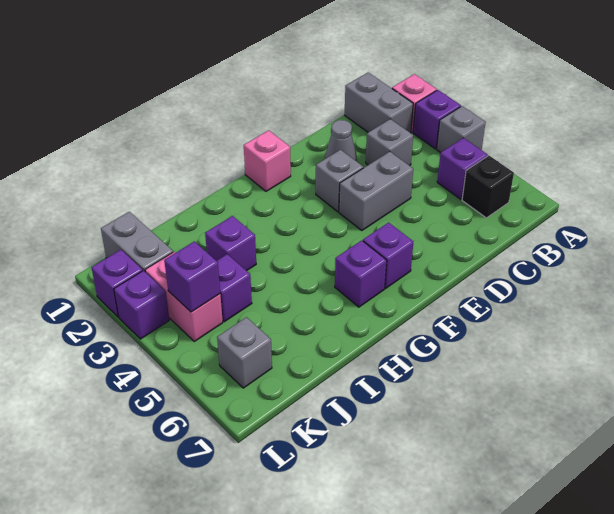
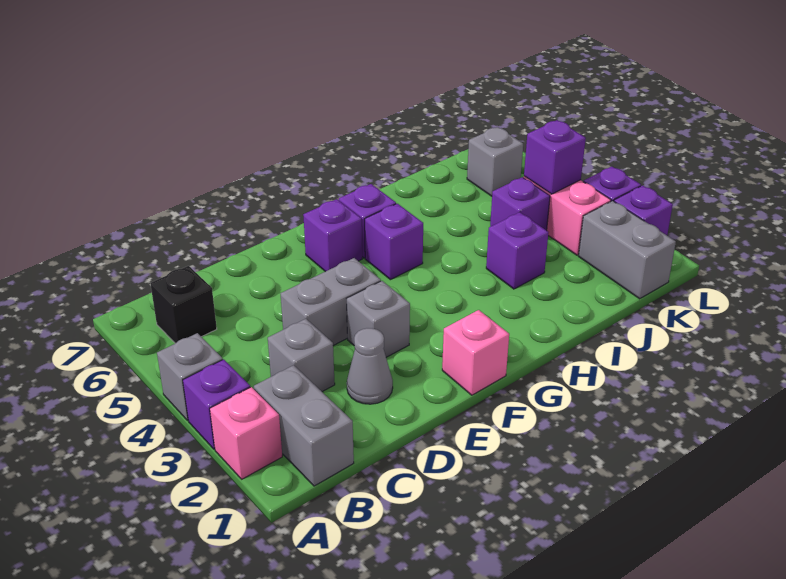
purple brick B5 level 1 -> purple brick G5 level 1

